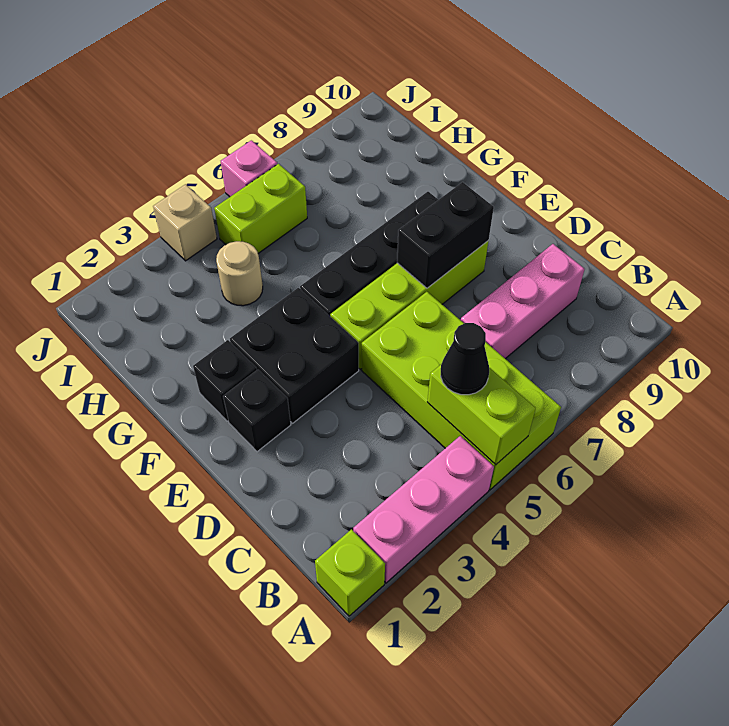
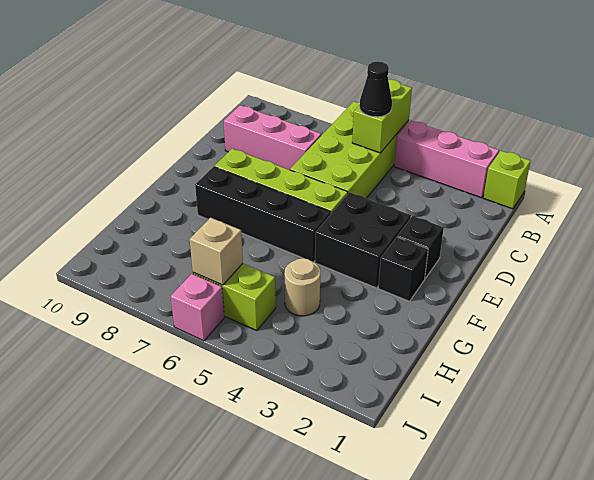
black brick E7:E8 level 2 -> none
tan brick J4 level 1 -> tan brick I6 level 2

